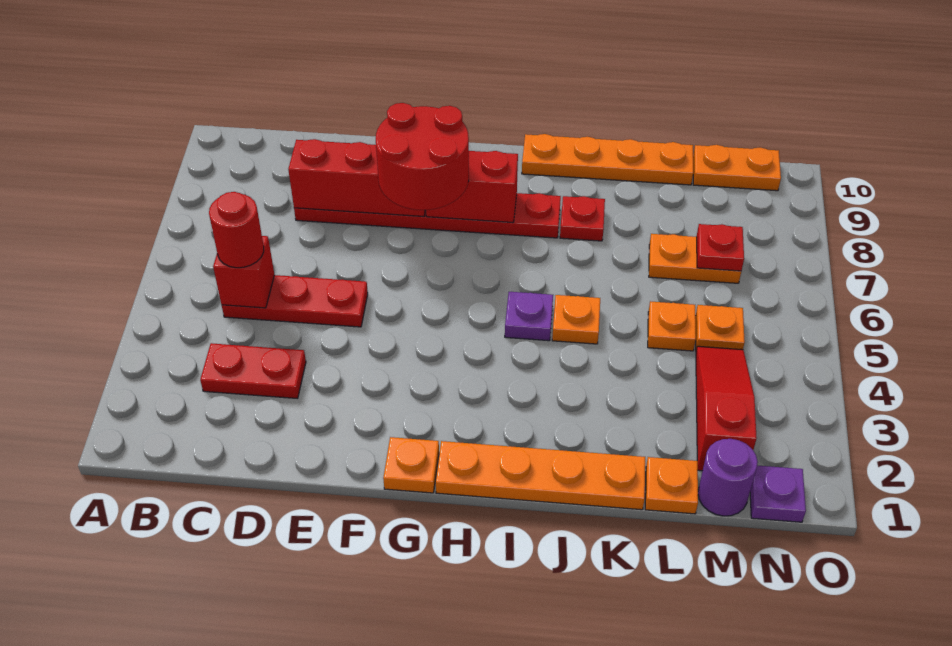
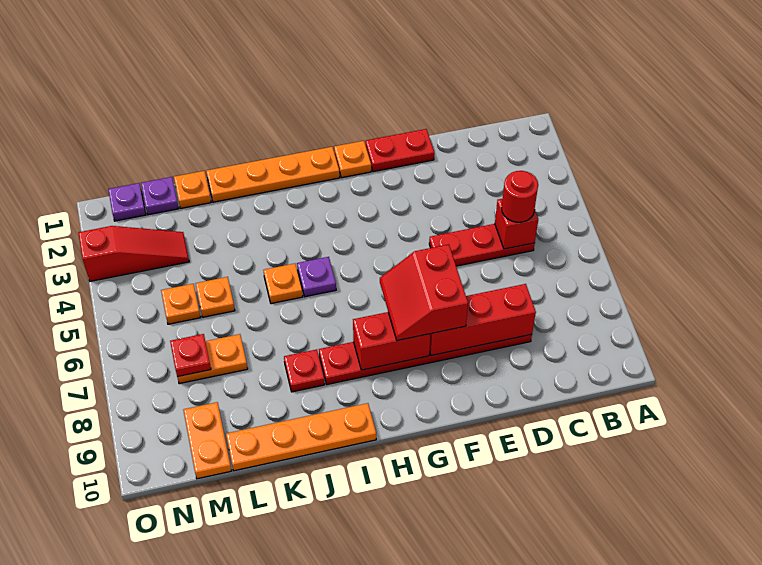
red plate C3:D3 level 1 -> red plate E1:F1 level 1
red round brick F7:G8 level 3 -> red slope F7:G8 level 3 top F
purple round brick M1 level 1 -> purple plate M1 level 1
red slope M2:M4 level 1 top 2 -> red slope M3:O3 level 1 top O
orange plate M10:N10 level 1 -> orange plate M9:M10 level 1

